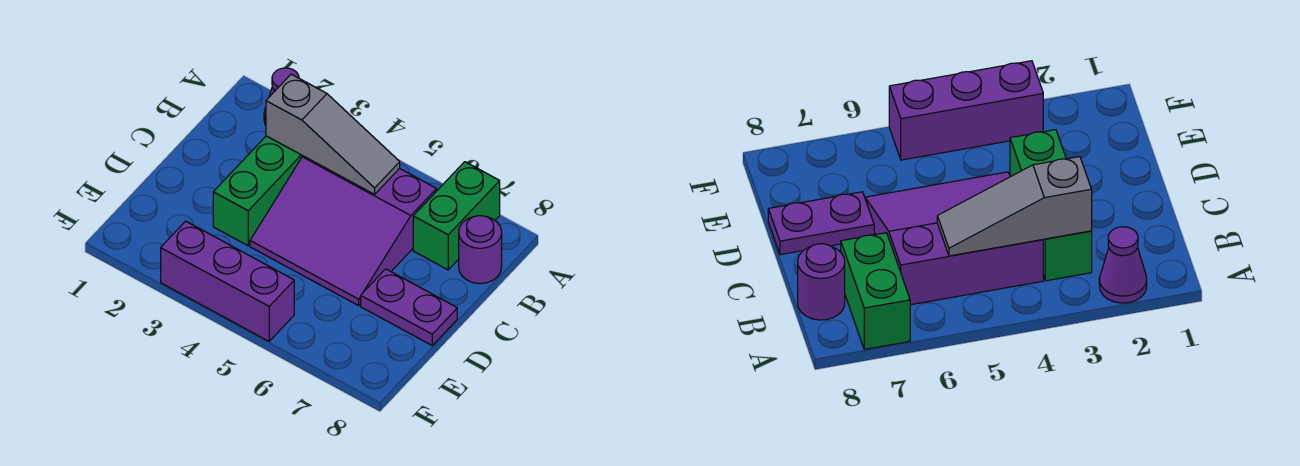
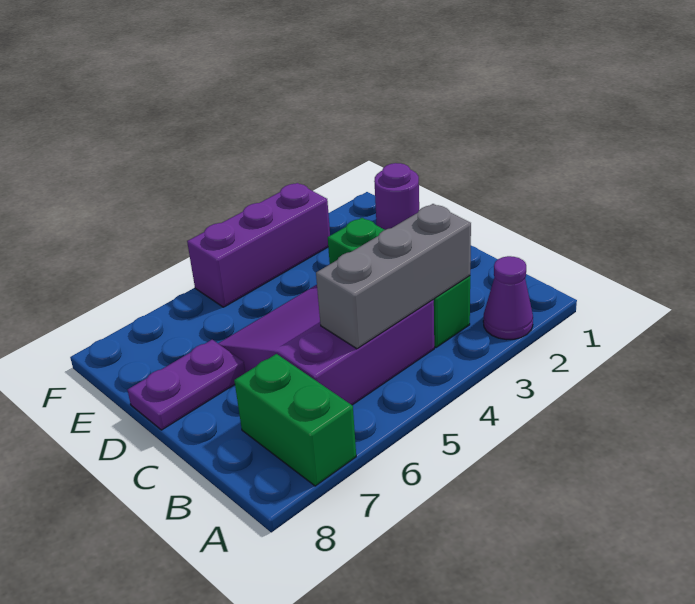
grey slope B3:B5 level 2 top 3 -> grey brick B3:B5 level 2
purple round brick B8 level 1 -> purple round brick E1 level 1

